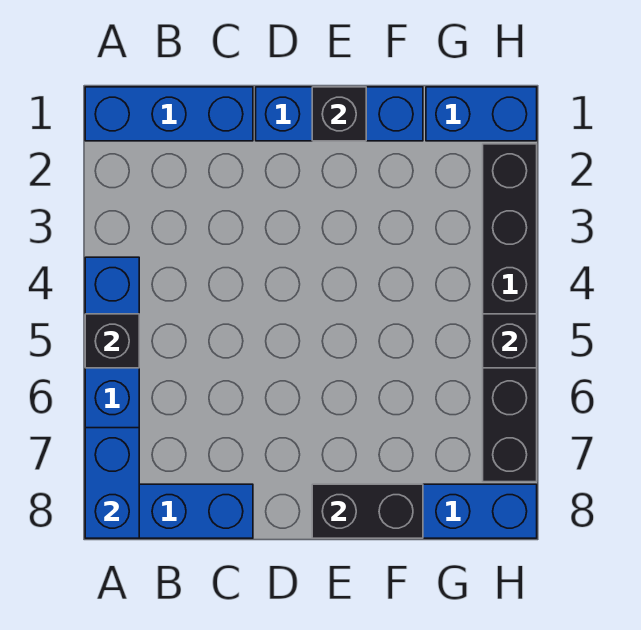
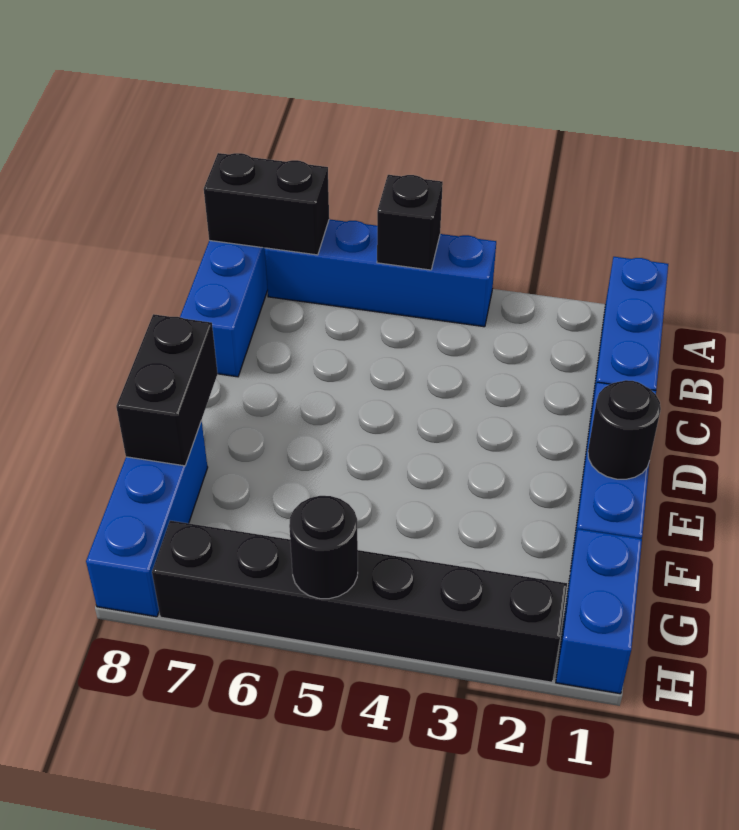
blue brick A7:A8 level 2 -> black brick A7:A8 level 2
black brick E1 level 2 -> black round brick E1 level 2
black brick H5 level 2 -> black round brick H5 level 2

